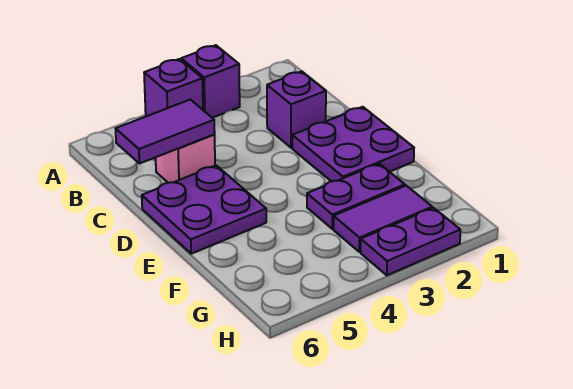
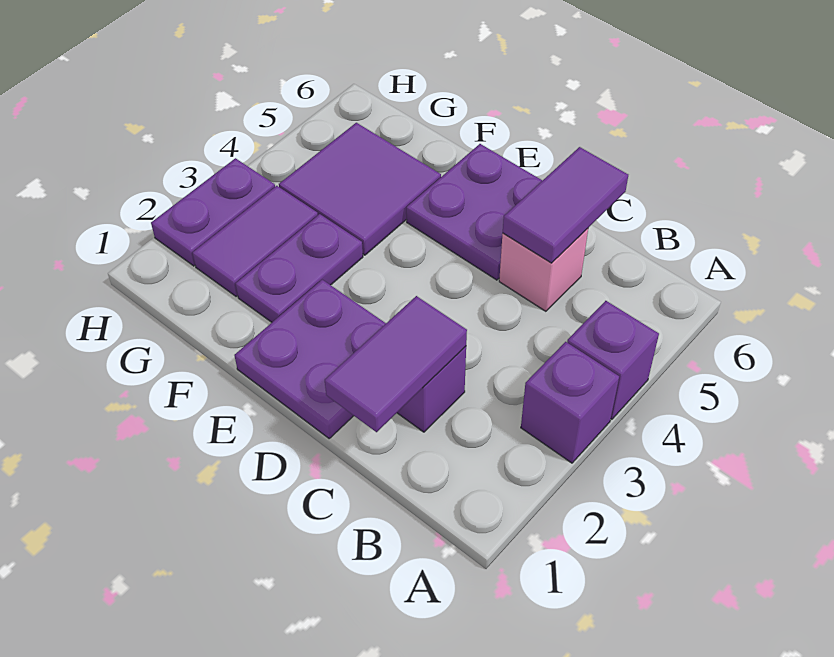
none -> purple tile C1:C2 level 2
none -> purple tile F4:G5 level 1

